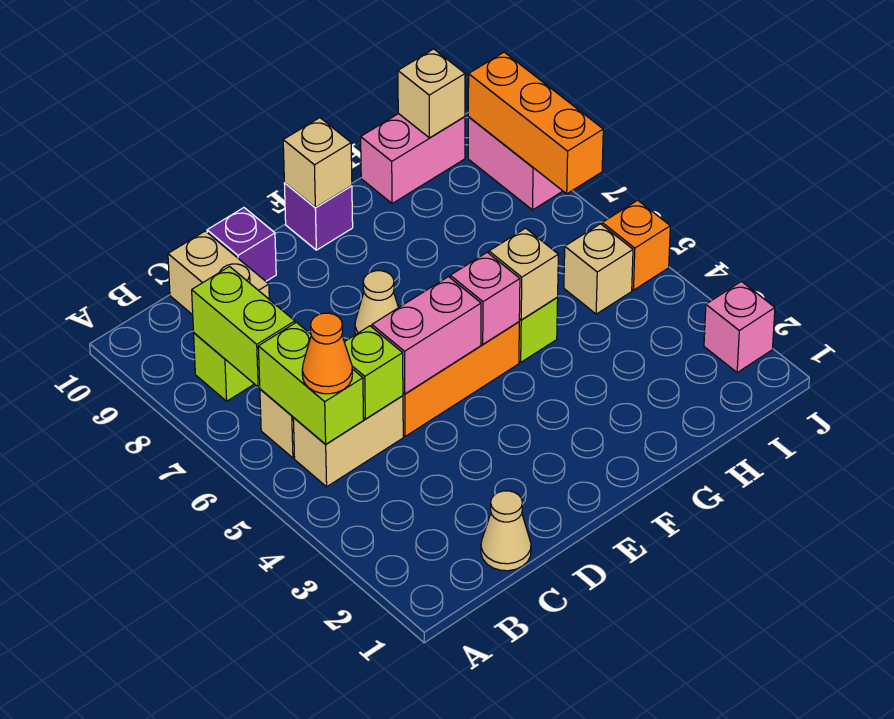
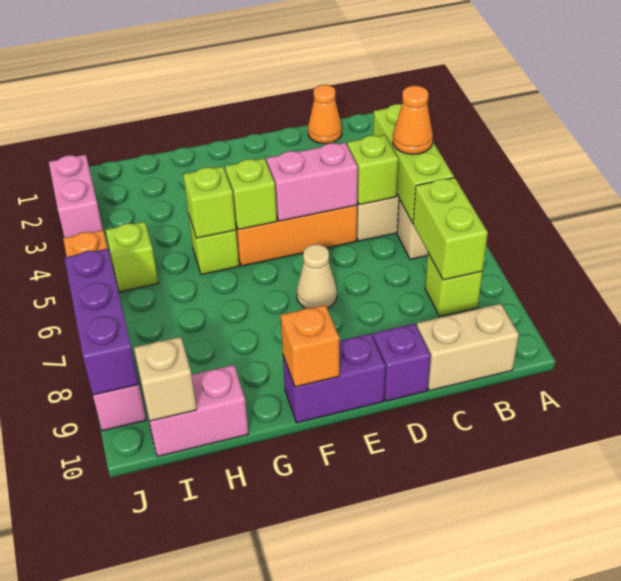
lime brick B5:B6 level 2 -> lime brick B4:B6 level 2
tan cone C1 level 1 -> orange cone C1 level 1
tan brick C9:C10 level 1 -> tan brick B10:C10 level 1
pink brick F5 level 2 -> lime brick F5 level 2
purple brick F10 level 1 -> purple brick E10:F10 level 1
tan brick F10 level 2 -> orange brick F10 level 2
tan brick G5 level 2 -> lime brick G5 level 2
tan brick I5 level 1 -> lime brick I5 level 1
pink brick J2 level 1 -> pink brick J2:J3 level 1
orange brick J7:J9 level 2 -> purple brick J7:J9 level 2

